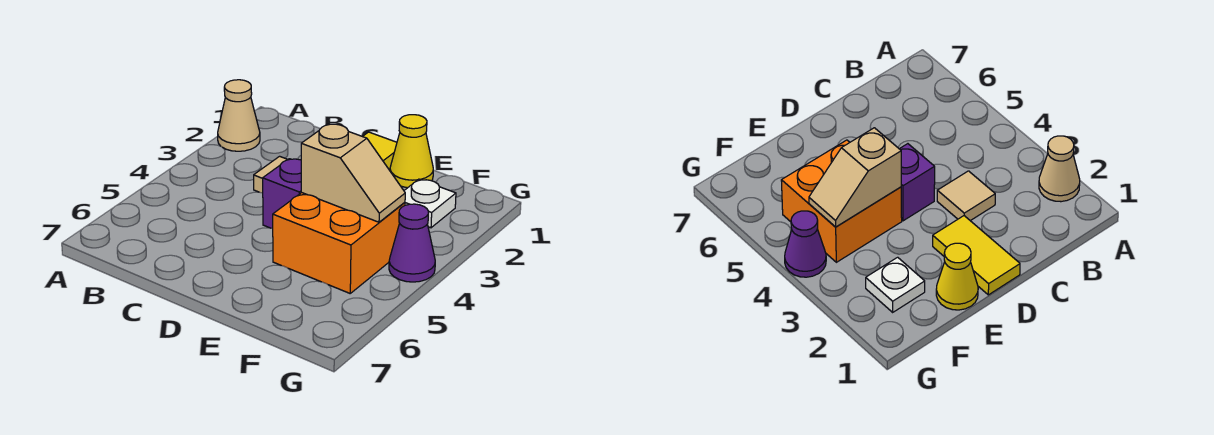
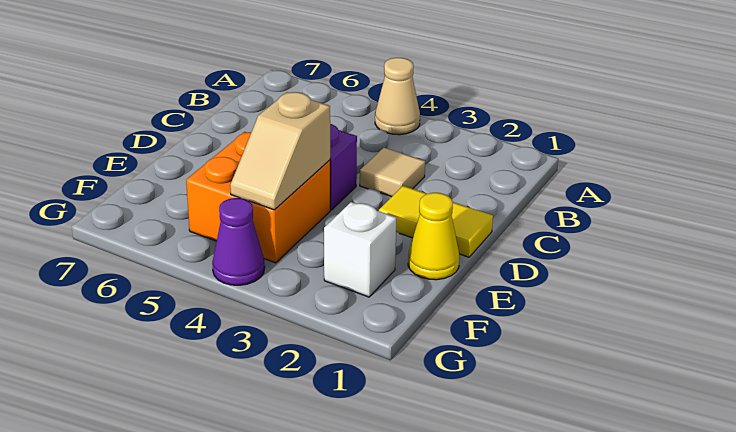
tan cone A2 level 1 -> tan cone A4 level 1
white plate F2 level 1 -> white brick F2 level 1

